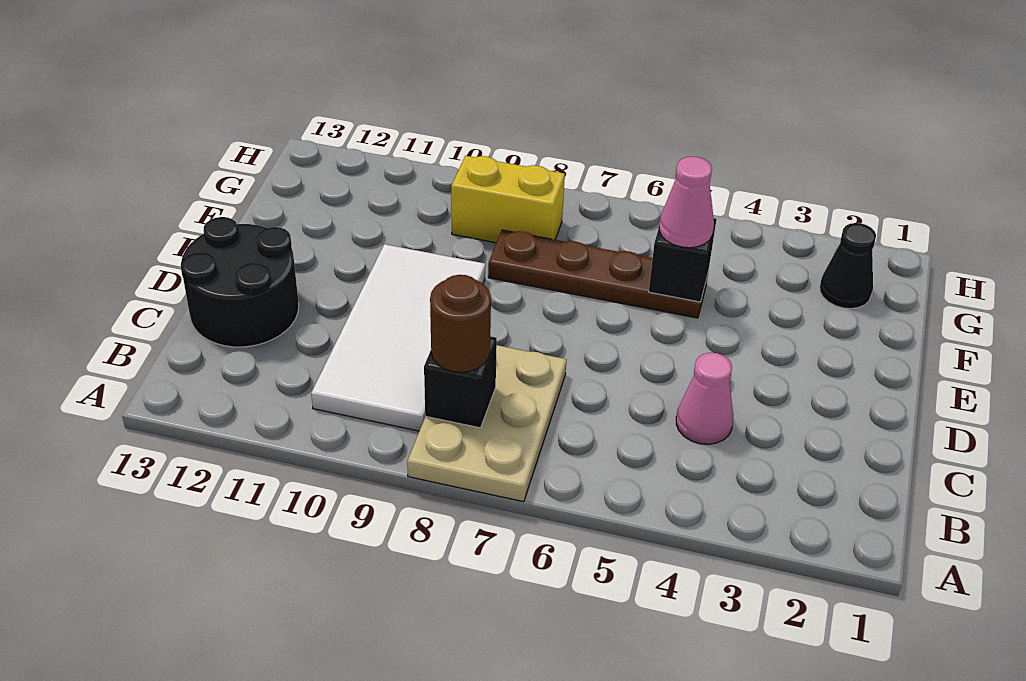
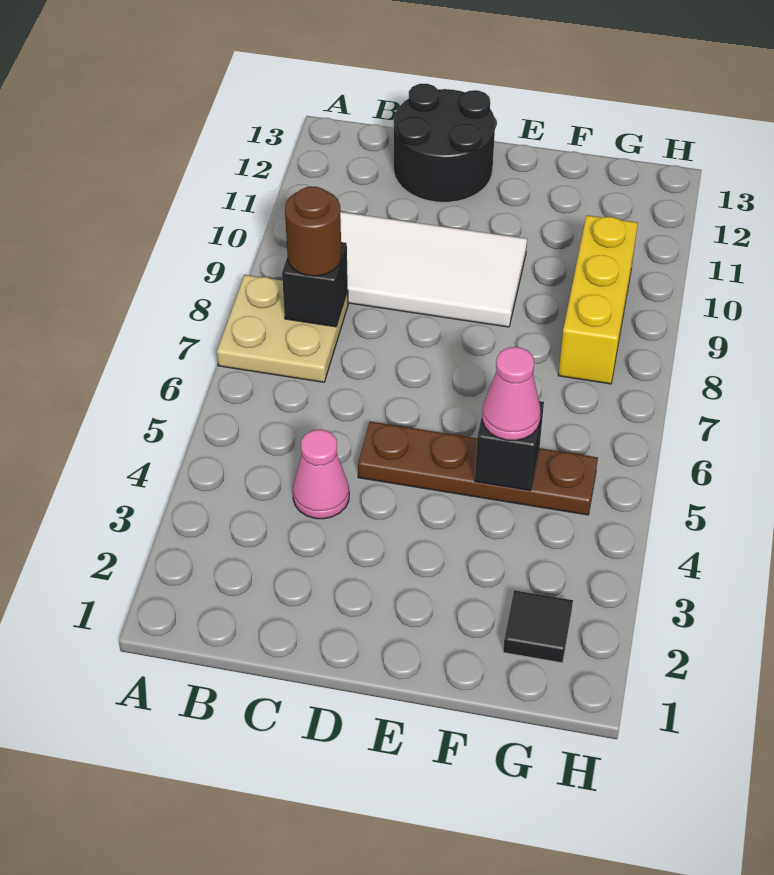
tan plate A7:C8 level 1 -> tan plate A7:B8 level 1
brown plate F5:F8 level 1 -> brown plate D5:G5 level 1
black cone G2 level 1 -> black tile G2 level 1
yellow brick G8:G9 level 1 -> yellow brick G8:G10 level 1

